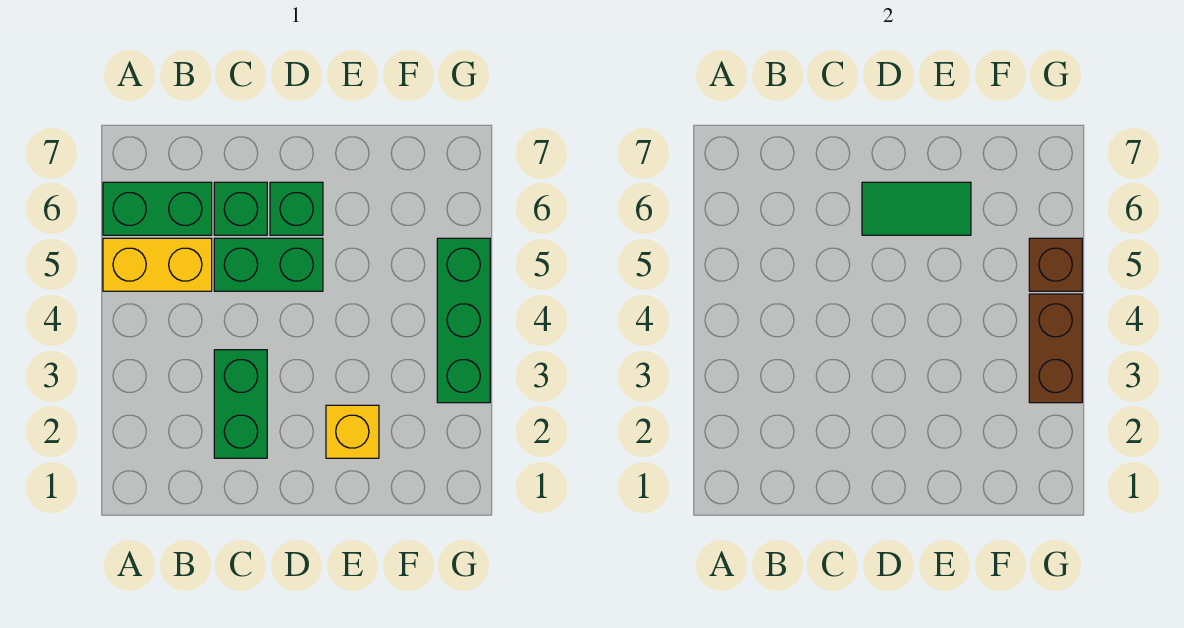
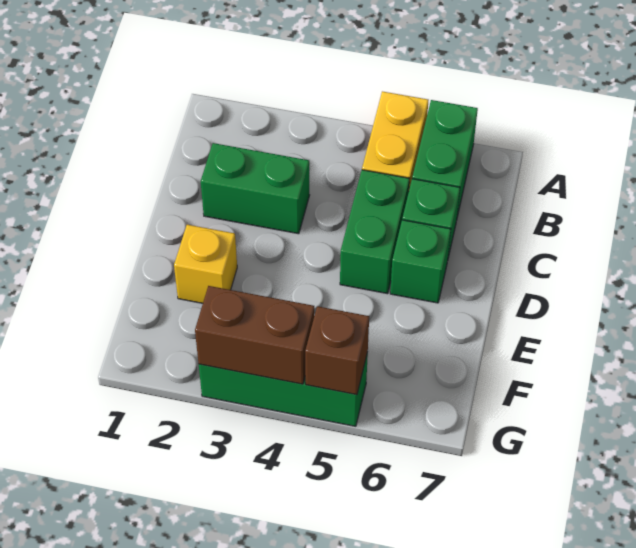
green tile D6:E6 level 2 -> none

